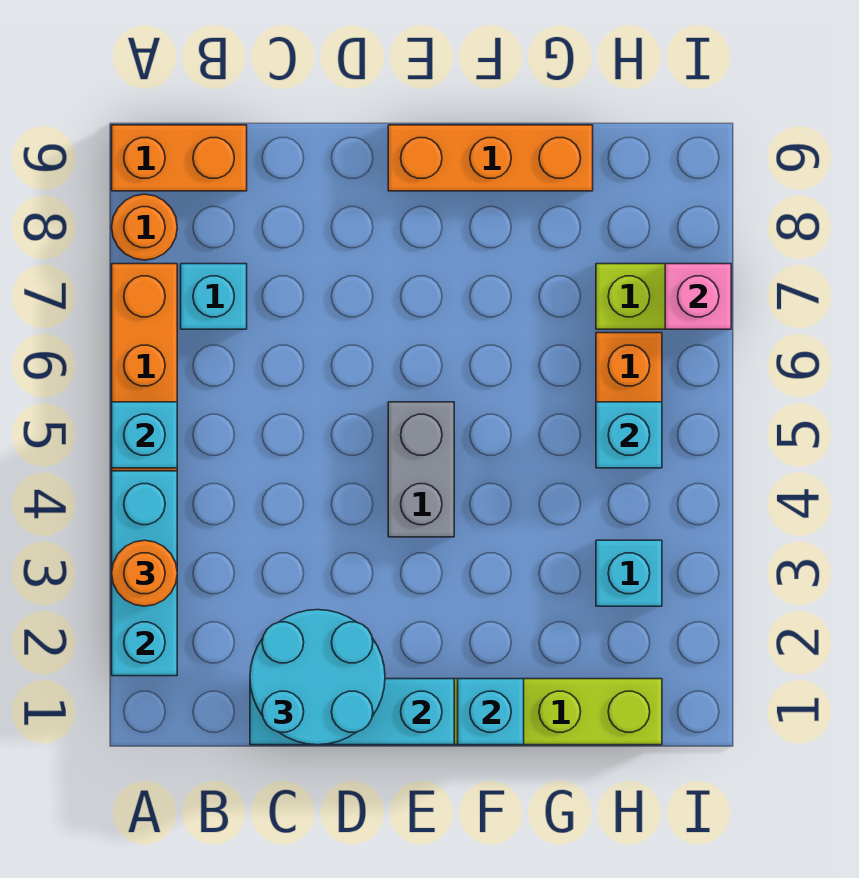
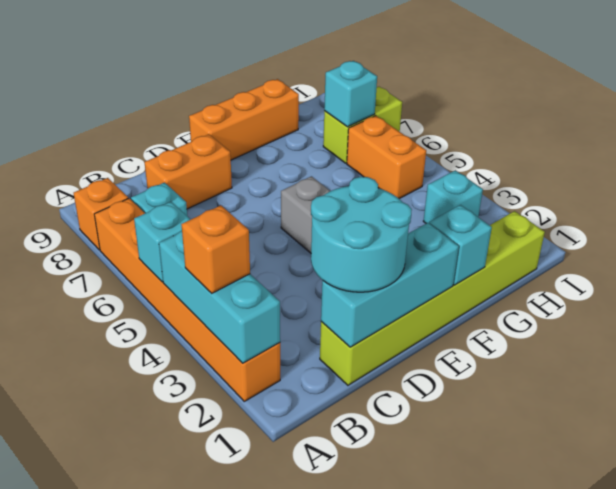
orange round brick A3 level 3 -> orange brick A3 level 3
orange round brick A8 level 1 -> orange brick A8 level 1
orange brick A9:B9 level 1 -> orange brick C8:D8 level 1
cyan brick H5 level 2 -> cyan brick H7 level 2
pink brick I7 level 2 -> none

